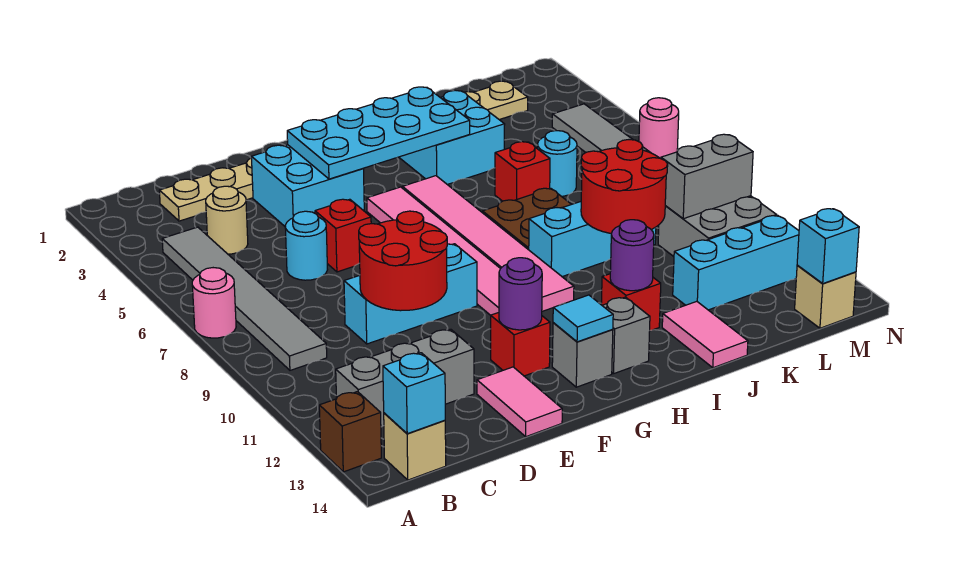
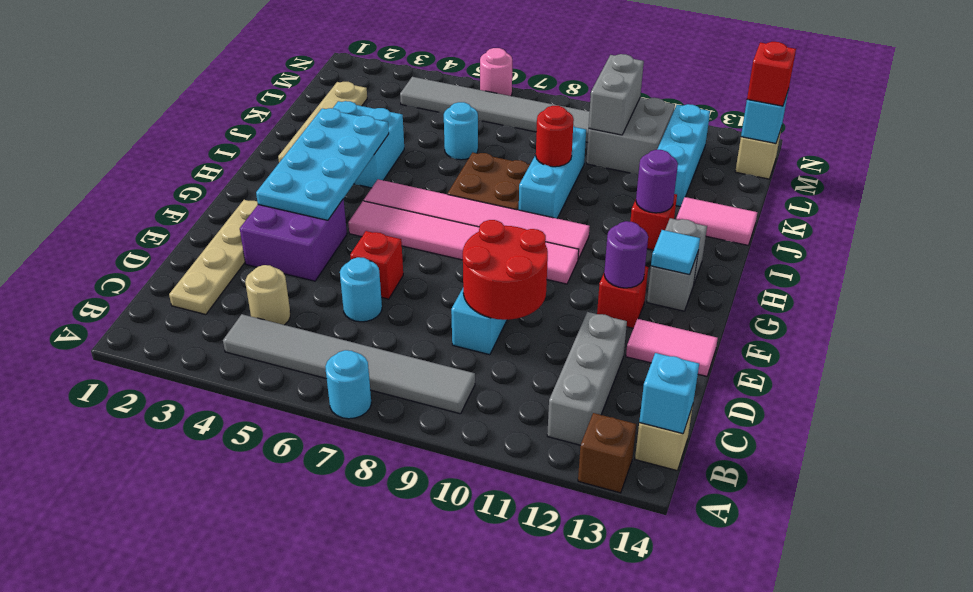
pink round brick A7 level 1 -> cyan round brick A7 level 1
cyan brick E3:F4 level 1 -> purple brick E3:F4 level 1
red brick J6 level 1 -> red brick M14 level 3
red round brick J9:K10 level 2 -> red round brick J9 level 2

